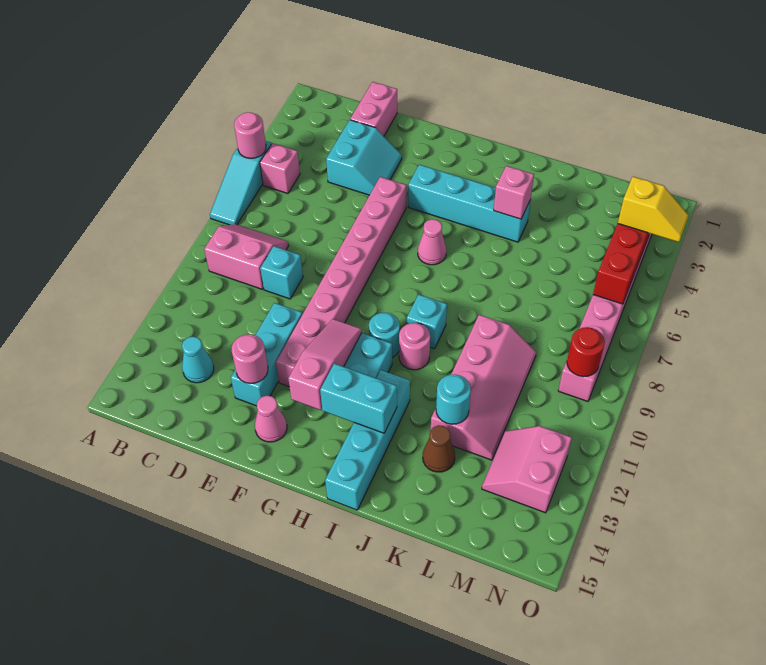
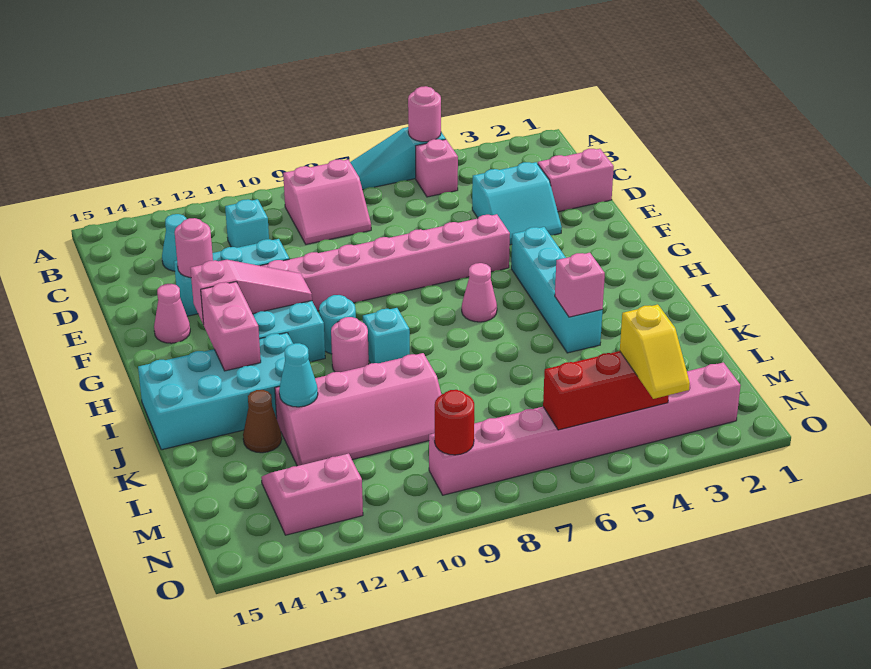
pink slope B8:C9 level 1 top 9 -> pink slope B8:C9 level 1 top B
cyan brick D9 level 1 -> cyan brick C11 level 1
cyan brick H13:I13 level 2 -> pink brick H13:I13 level 2
cyan brick I12:I15 level 1 -> cyan brick I12:J15 level 1
cyan round brick K12 level 2 -> cyan cone K12 level 2

